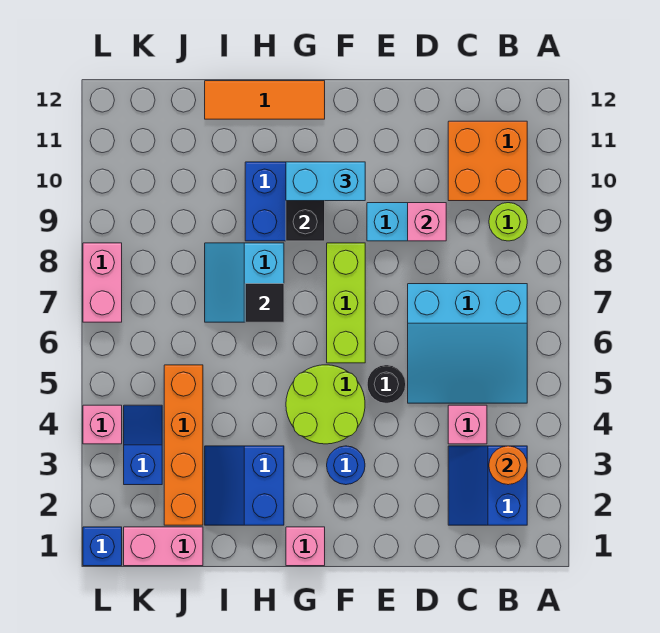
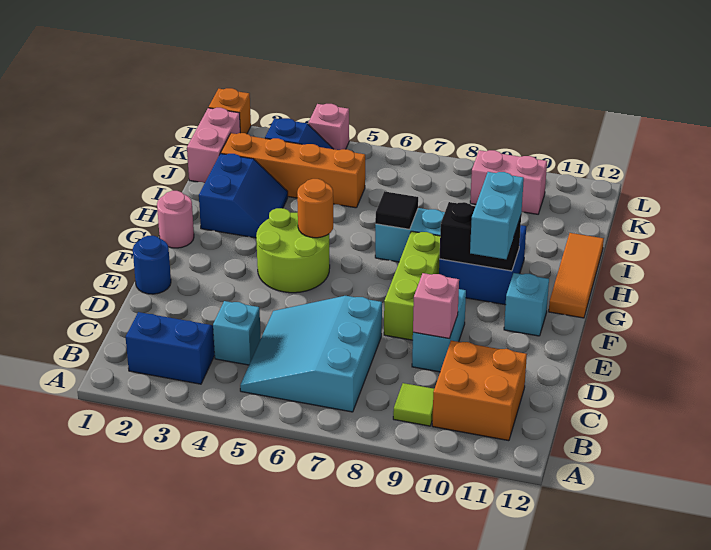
orange round brick B3 level 2 -> orange round brick G5 level 2
lime round brick B9 level 1 -> lime tile B9 level 1
pink brick C4 level 1 -> cyan brick C4 level 1
black round brick E5 level 1 -> none
blue round brick F3 level 1 -> blue round brick E1 level 1
lime brick F6:F8 level 1 -> lime brick E8:G8 level 1
none -> cyan brick F11 level 1
pink brick G1 level 1 -> pink round brick G1 level 1
blue slope H2:I3 level 1 top H -> blue slope H2:I3 level 1 top 2
blue brick L1 level 1 -> orange brick L1 level 1
pink brick L7:L8 level 1 -> pink brick K9:K10 level 1

